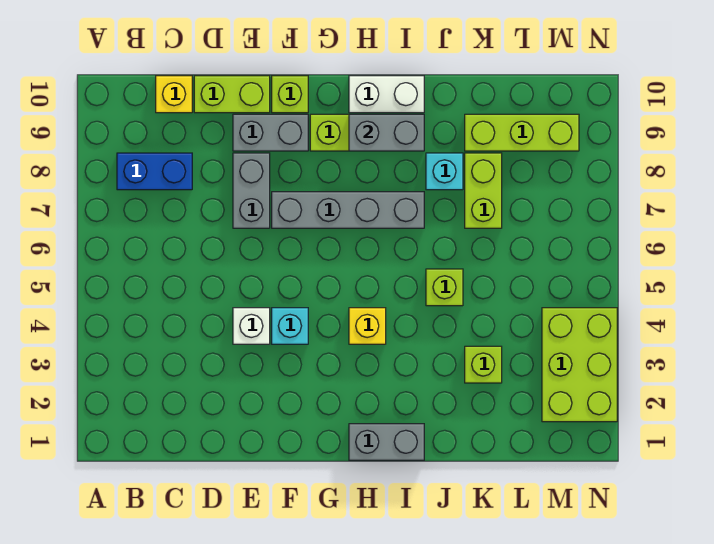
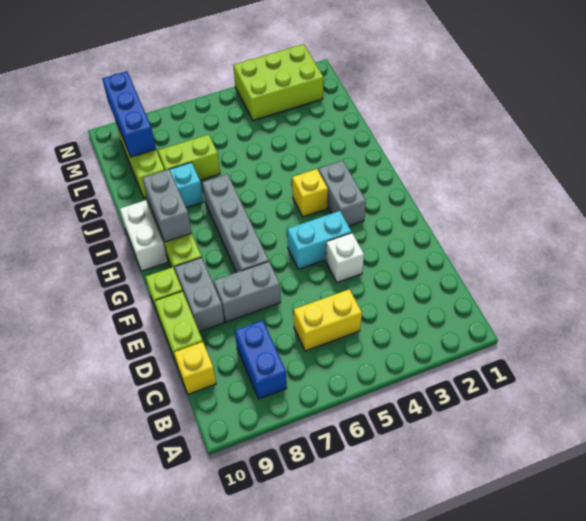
none -> yellow brick C5:C6 level 1
cyan brick F4 level 1 -> cyan brick F4:F5 level 1
grey brick H1:I1 level 1 -> grey brick G3:H3 level 1
lime brick J5 level 1 -> none
lime brick K3 level 1 -> none
none -> blue brick L9:N9 level 2

